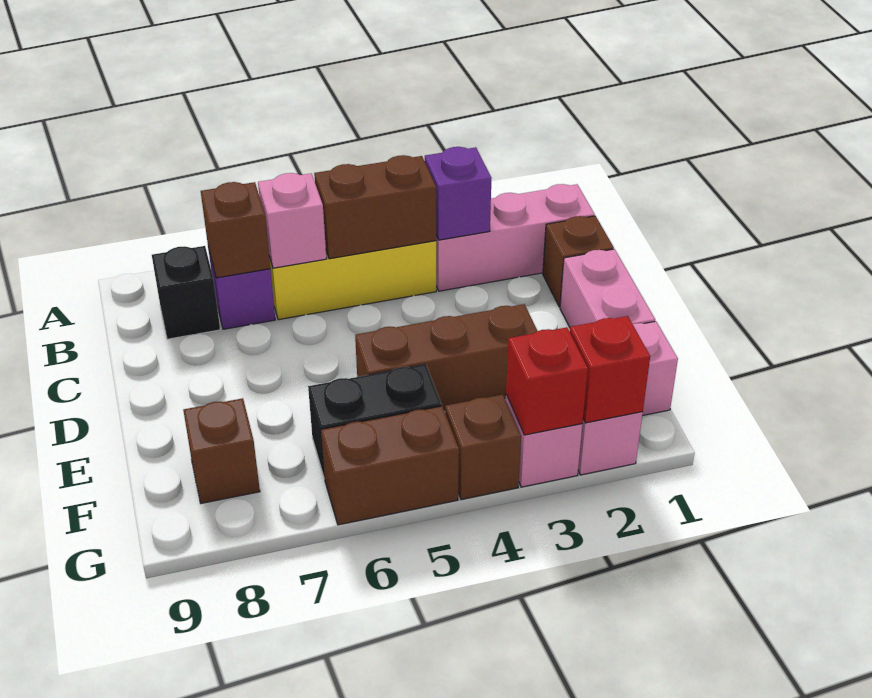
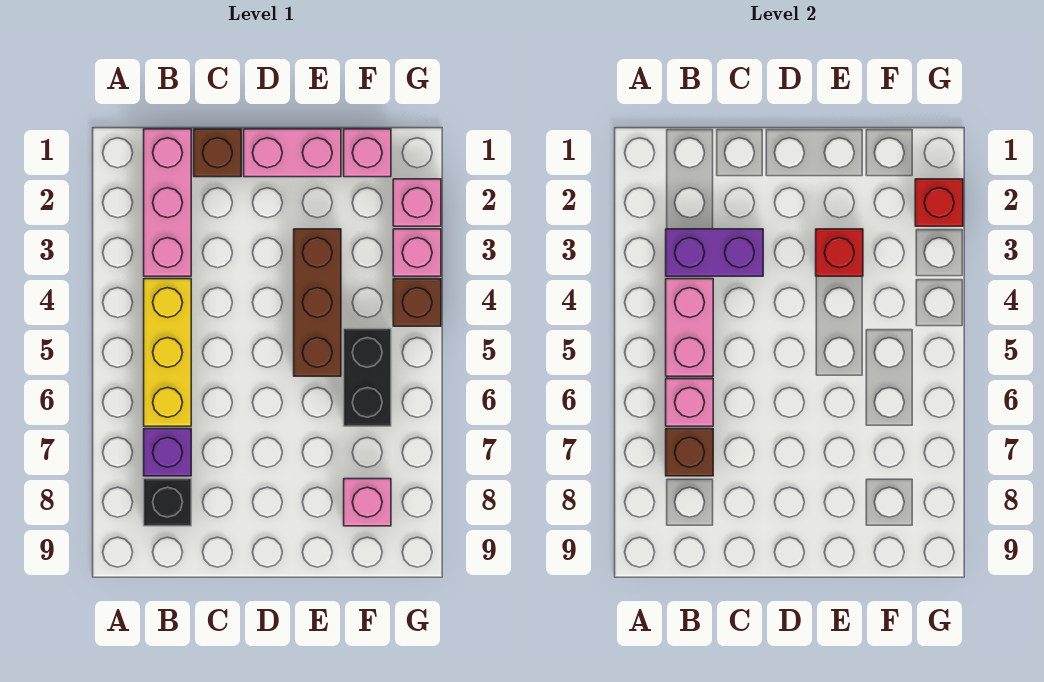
purple brick B3 level 2 -> purple brick B3:C3 level 2
brown brick B4:B5 level 2 -> pink brick B4:B5 level 2
brown brick F8 level 1 -> pink brick F8 level 1
red brick G3 level 2 -> red brick E3 level 2
brown brick G5:G6 level 1 -> none

